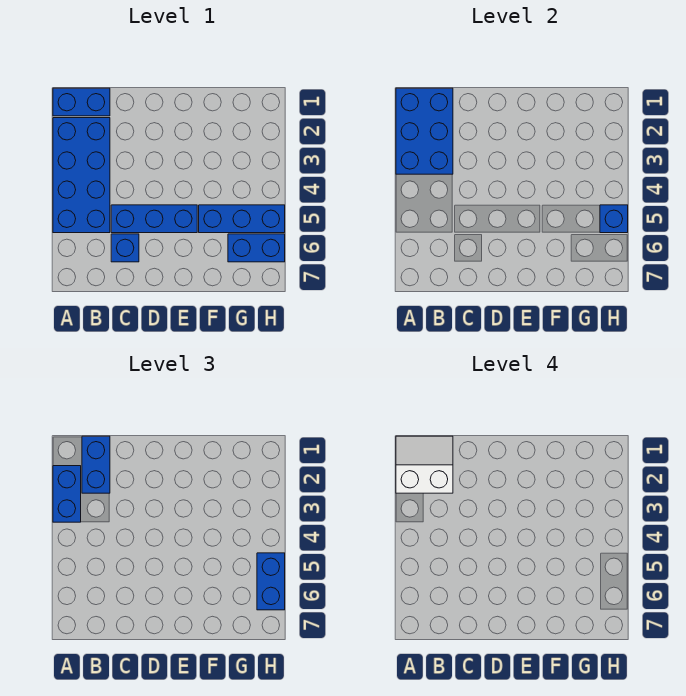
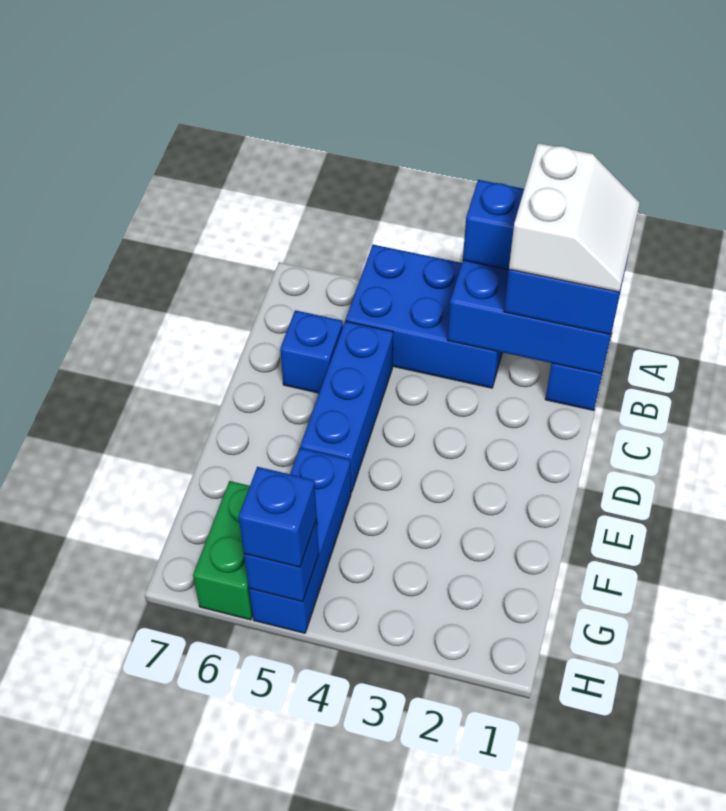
blue brick A2:B5 level 1 -> blue brick A3:B5 level 1
blue brick G6:H6 level 1 -> green brick G6:H6 level 1
blue brick H5:H6 level 3 -> blue brick H5 level 3

